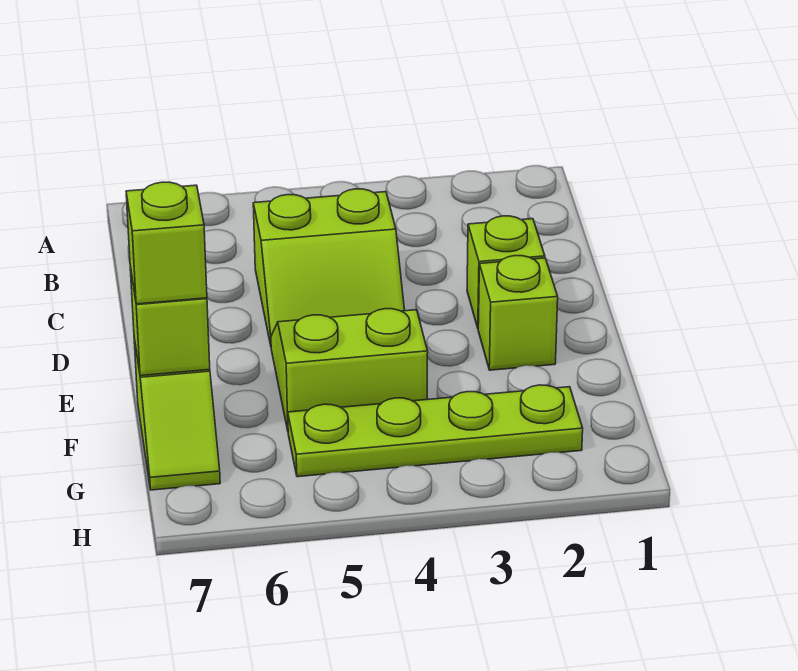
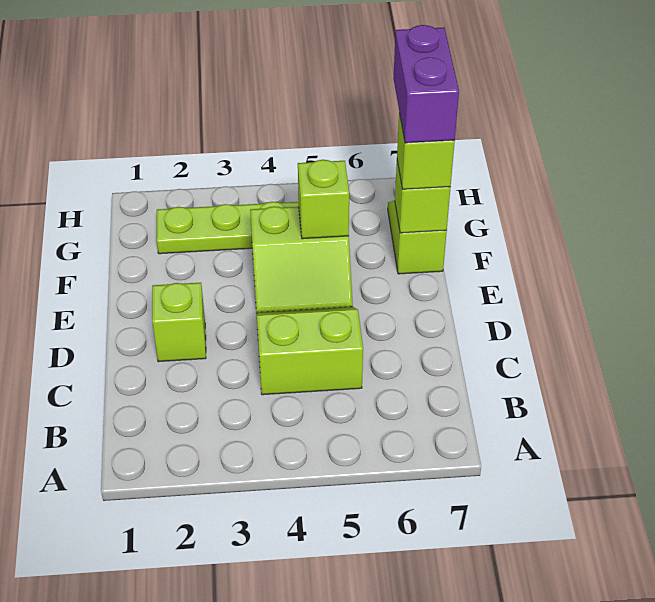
lime brick E2 level 1 -> lime brick F5 level 2
none -> purple brick F7:G7 level 4

